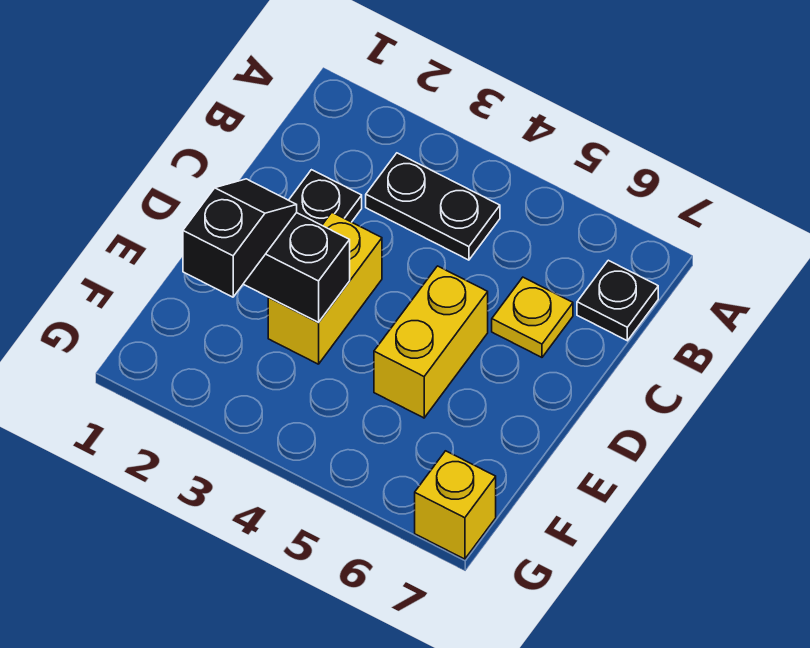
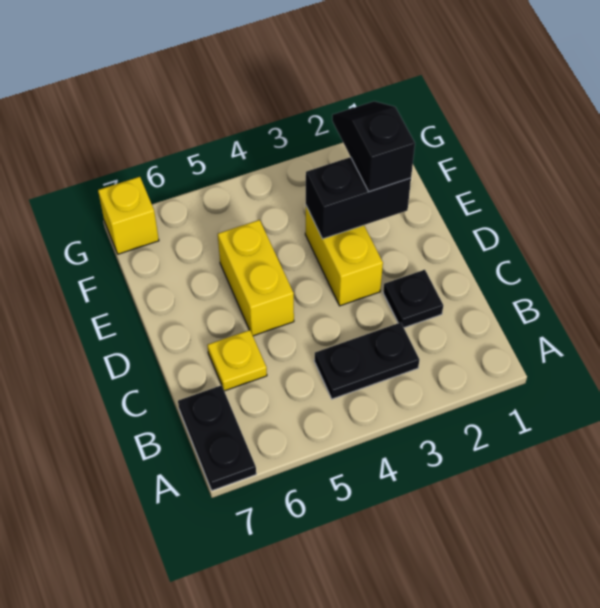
black plate B7 level 1 -> black plate A7:B7 level 1
black slope E2:F2 level 3 top F -> black slope E2:F2 level 3 top E

